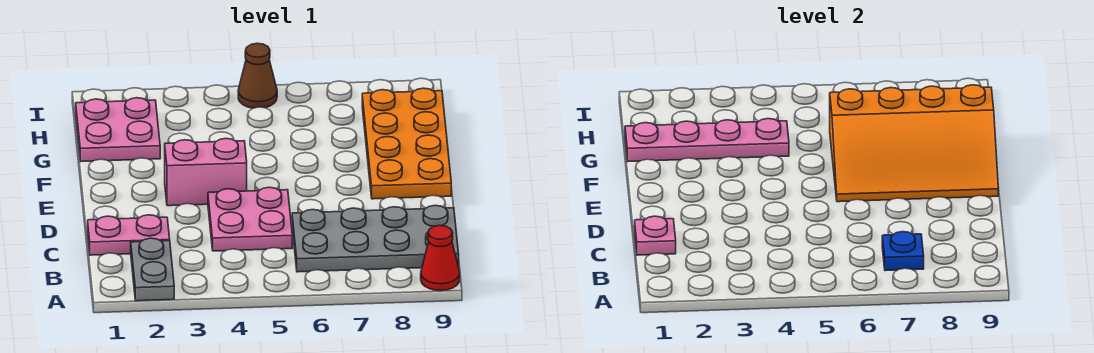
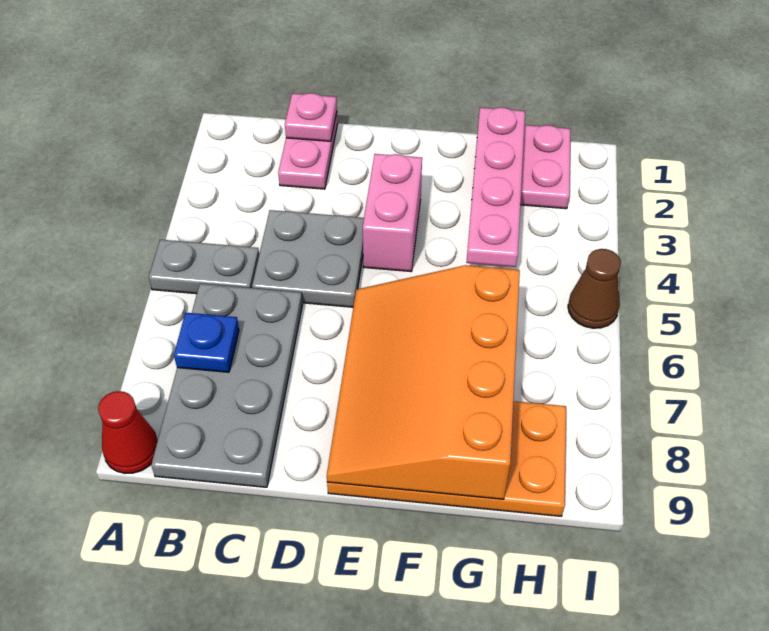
grey plate A2:B2 level 1 -> grey plate A5:B5 level 1
pink plate C4:D5 level 1 -> grey plate C4:D5 level 1

